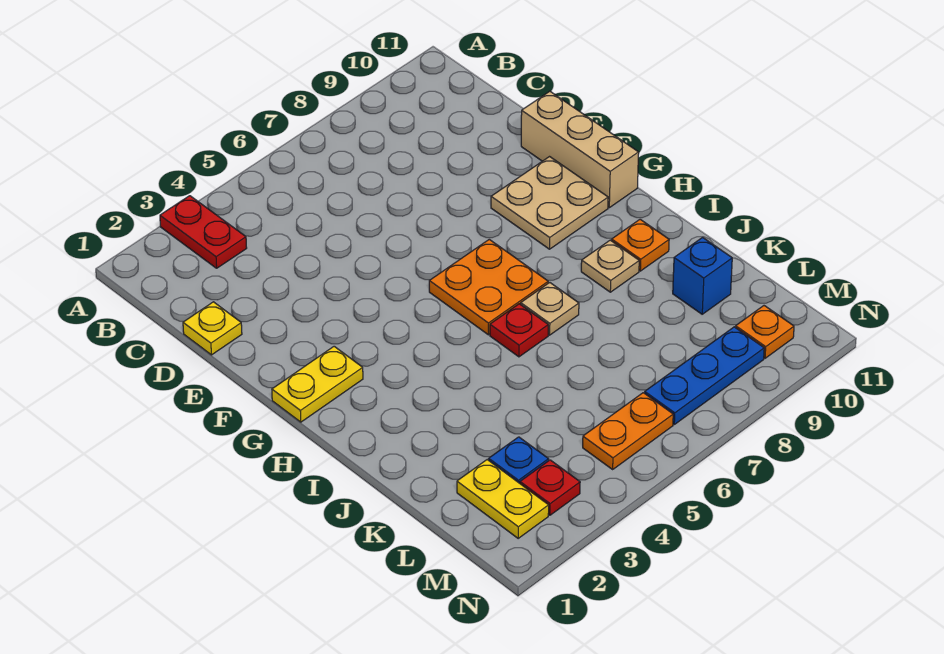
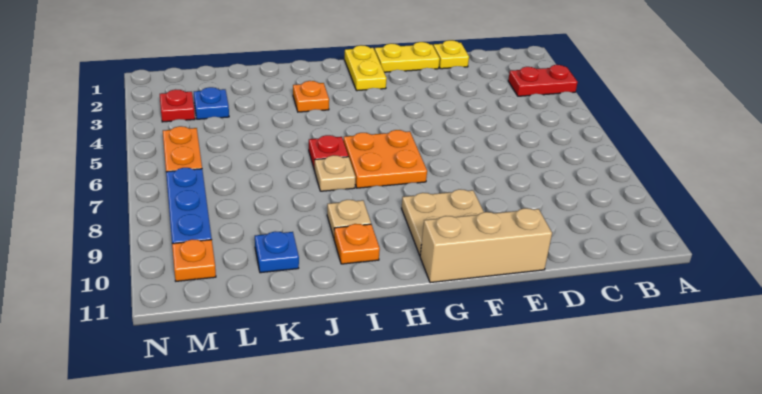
none -> orange plate I3 level 1
blue brick K10 level 1 -> blue plate K10 level 1
yellow plate L2:M2 level 1 -> yellow plate E1:F1 level 1

